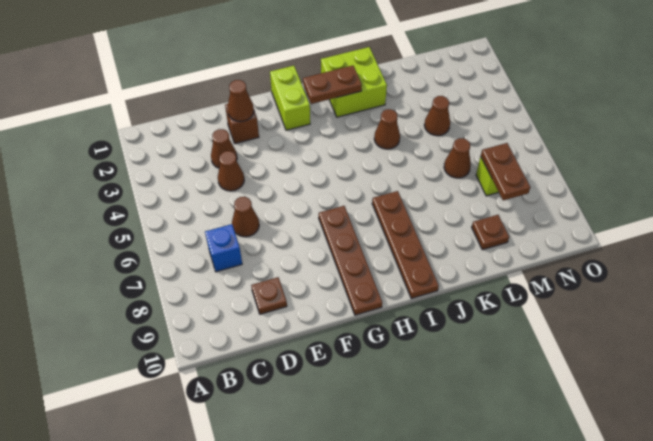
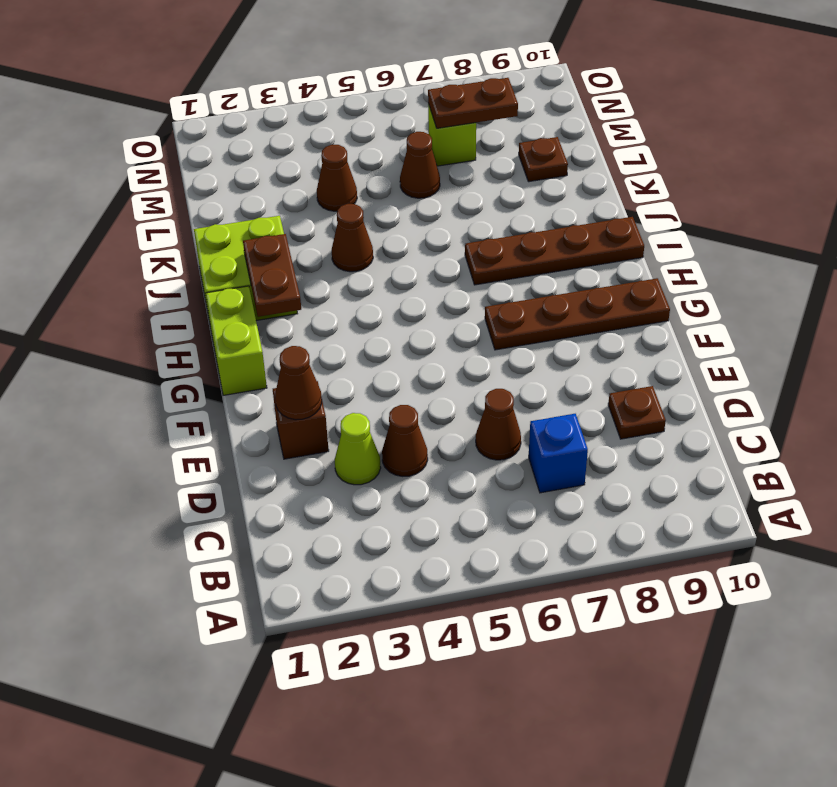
brown cone D3 level 1 -> lime cone D3 level 1
lime brick G1:G2 level 1 -> lime brick G1:H1 level 1

